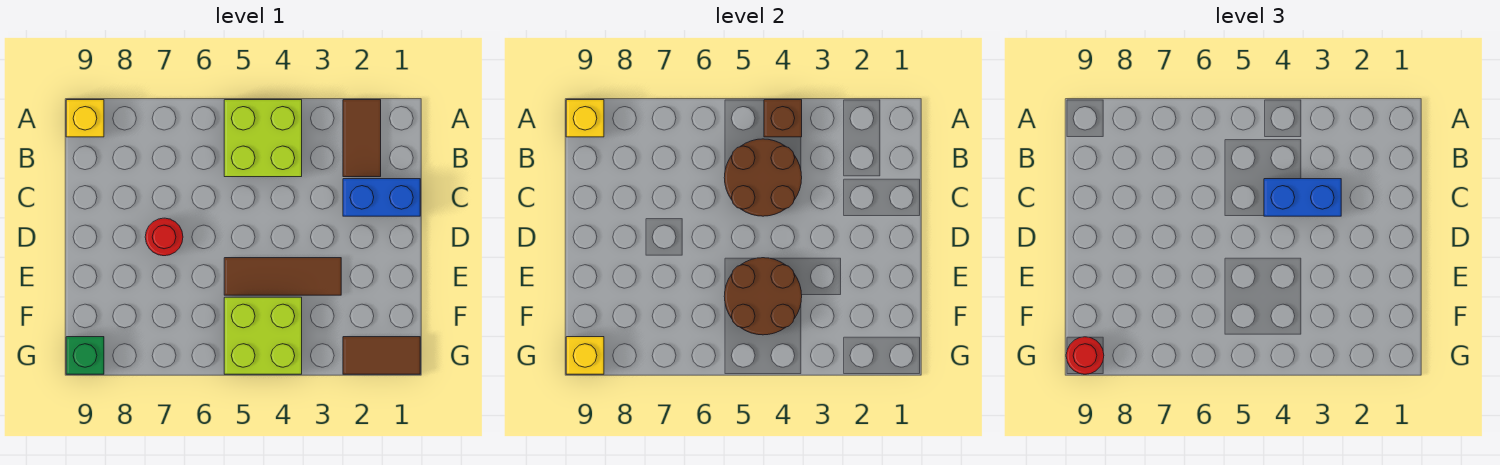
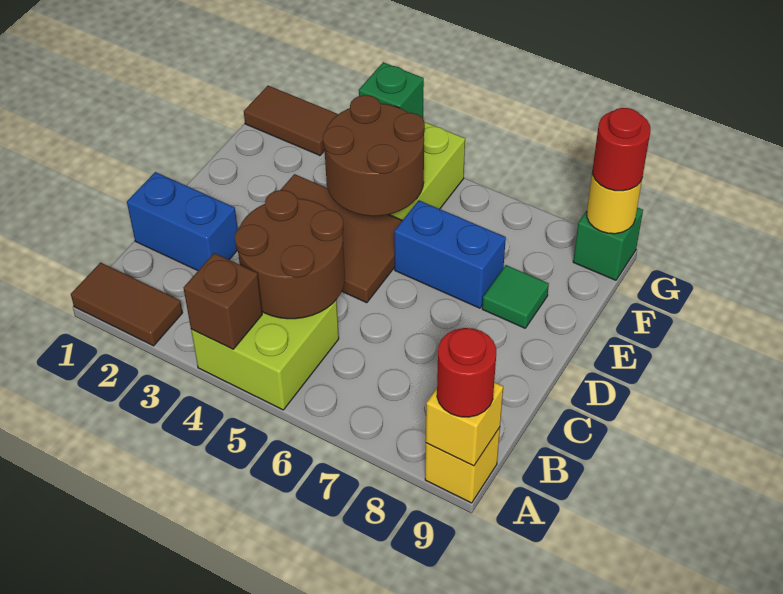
brown tile A2:B2 level 1 -> brown tile A1:A2 level 1
blue brick C3:C4 level 3 -> blue brick E6:E7 level 1
red round brick D7 level 1 -> red round brick A9 level 3
brown tile E3:E5 level 1 -> brown tile D3:E5 level 1
none -> green tile E8 level 1
none -> green brick G4 level 2
yellow brick G9 level 2 -> yellow round brick G9 level 2

